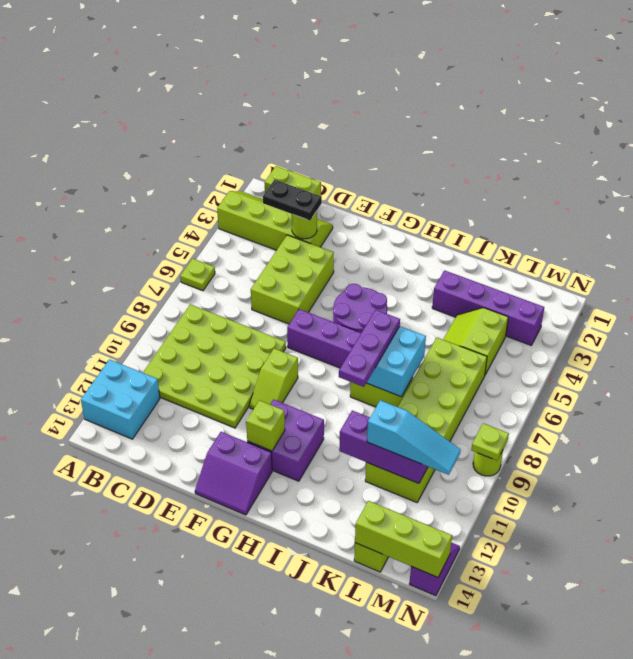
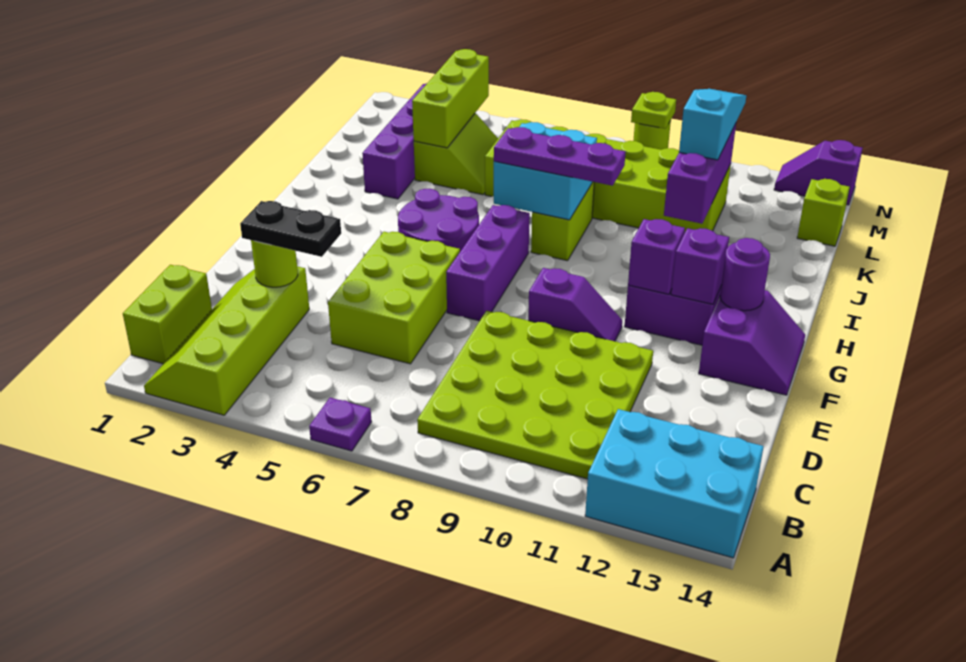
lime plate A6 level 1 -> purple plate A6 level 1
cyan brick A12:B13 level 1 -> cyan brick A12:B14 level 1
black plate C3:D3 level 3 -> black plate D3:D4 level 3
lime brick D4:E6 level 1 -> lime brick D5:F6 level 1
lime slope F9:F10 level 1 top 9 -> purple slope F9:F10 level 1 top 9
none -> purple brick G11 level 2
lime brick G12 level 2 -> purple brick G12 level 2
none -> purple round brick G13 level 2
lime slope K4:L5 level 1 top L -> lime slope K4:L5 level 1 top 4
lime brick L14:N14 level 2 -> lime brick K4:M4 level 2

